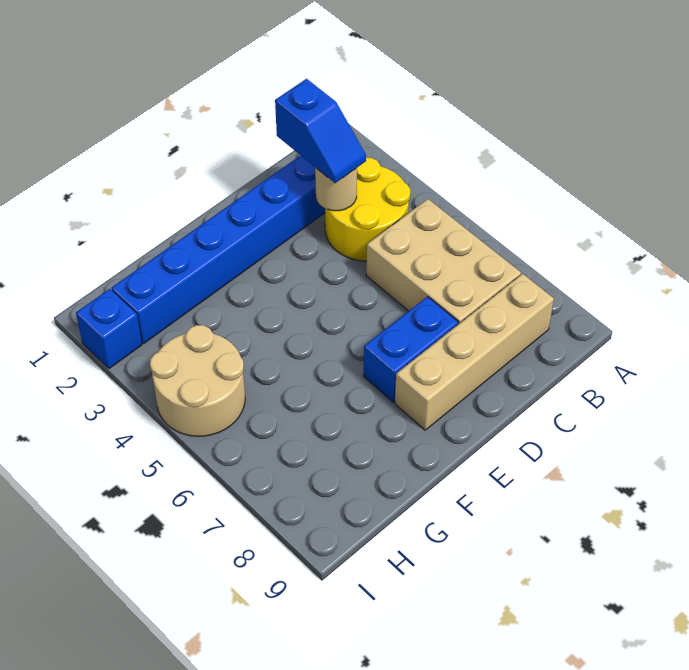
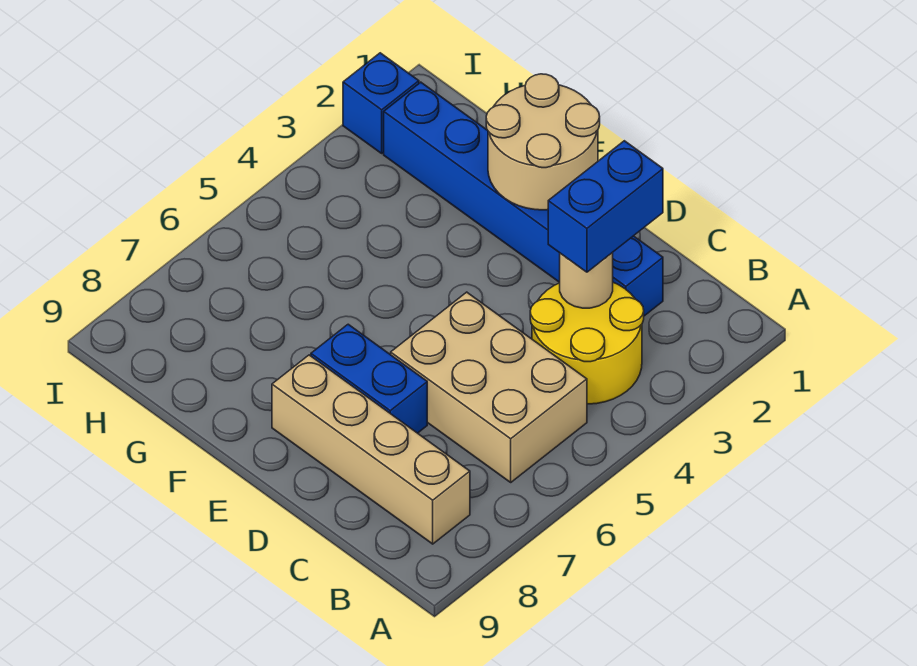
tan brick B5:C7 level 1 -> tan brick B5:D6 level 1
blue slope C2:C3 level 3 top 2 -> blue brick C2:C3 level 3
tan round brick H4:I5 level 1 -> tan round brick E1:F2 level 2

